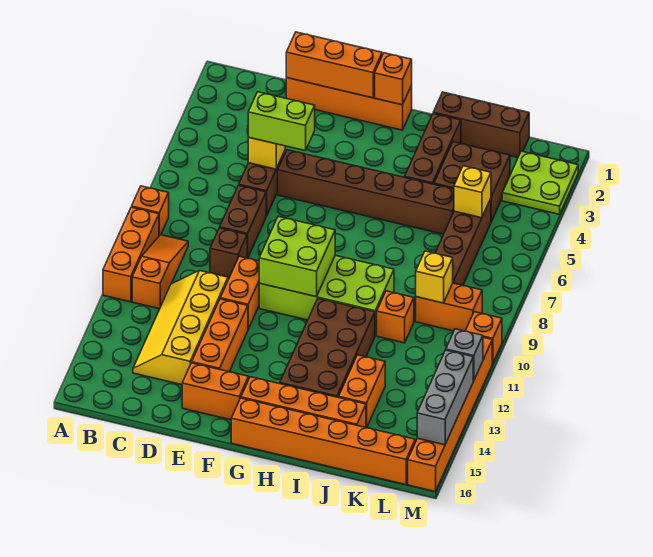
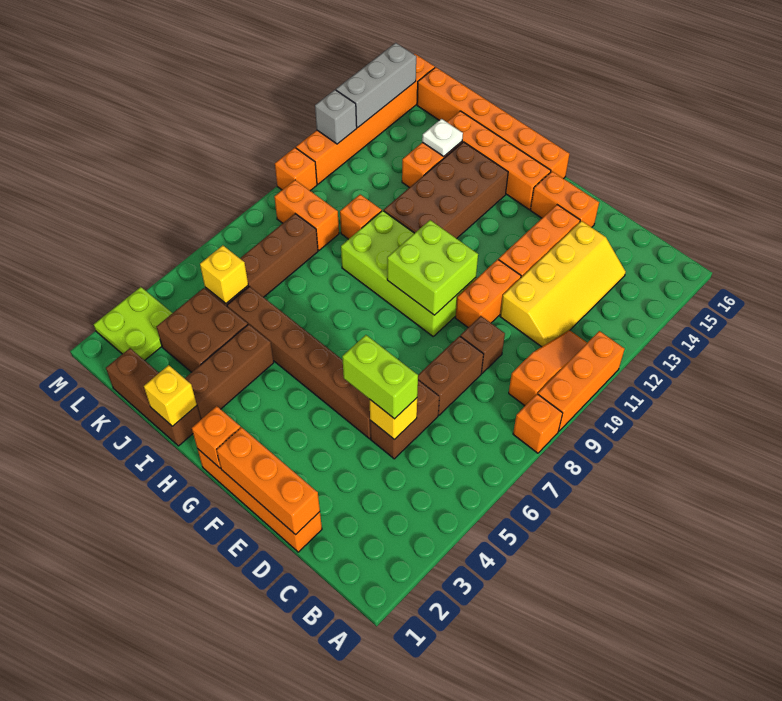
orange slope B9:B11 level 1 top 11 -> orange slope B9:B11 level 1 top 9
none -> white plate J14 level 2
yellow brick K9 level 2 -> yellow brick I1 level 2

